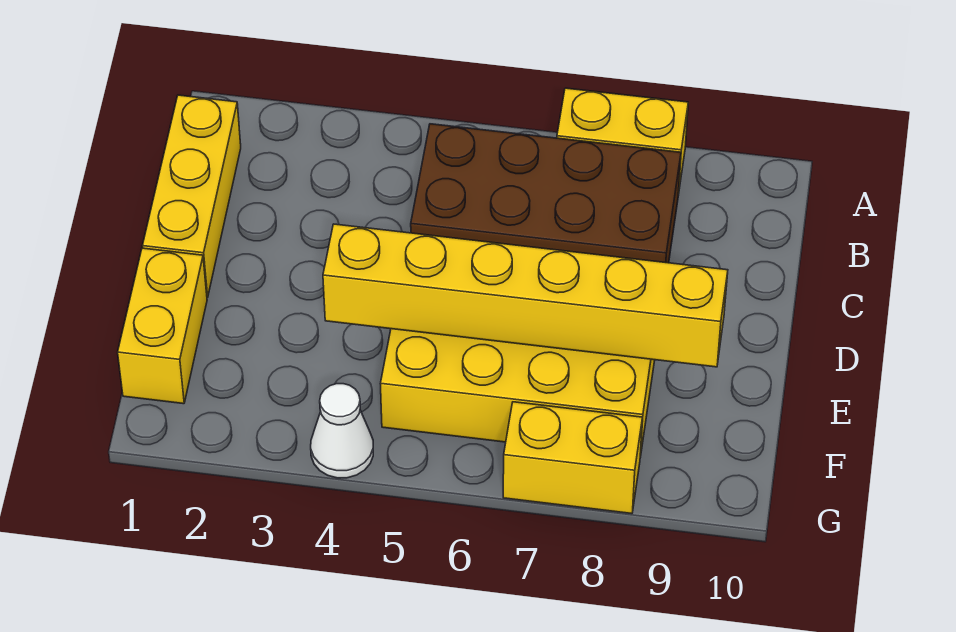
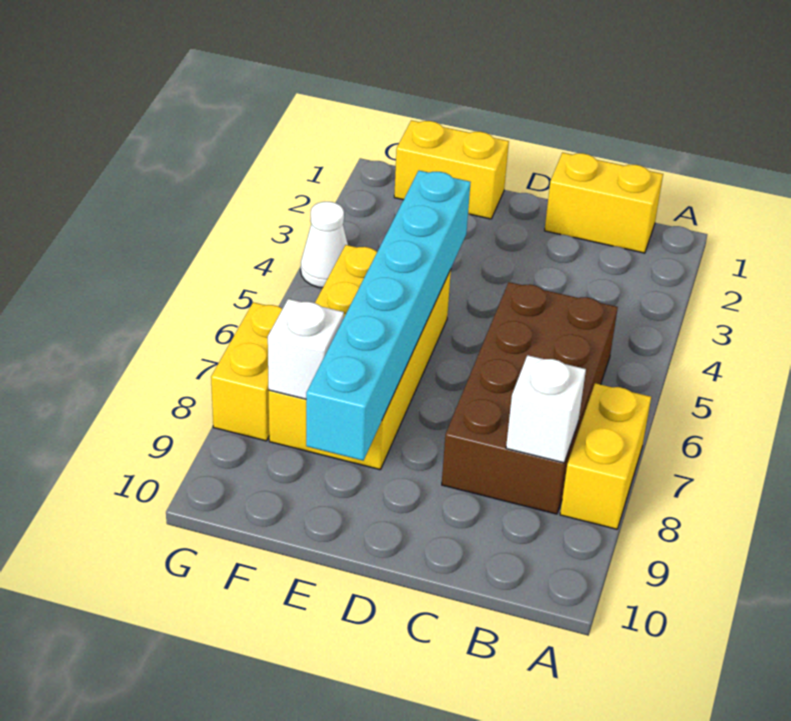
yellow brick B1:D1 level 1 -> yellow brick B1:C1 level 1
none -> white brick B8 level 2
yellow brick E4:E9 level 2 -> cyan brick E4:E9 level 2
none -> white brick F8 level 2

